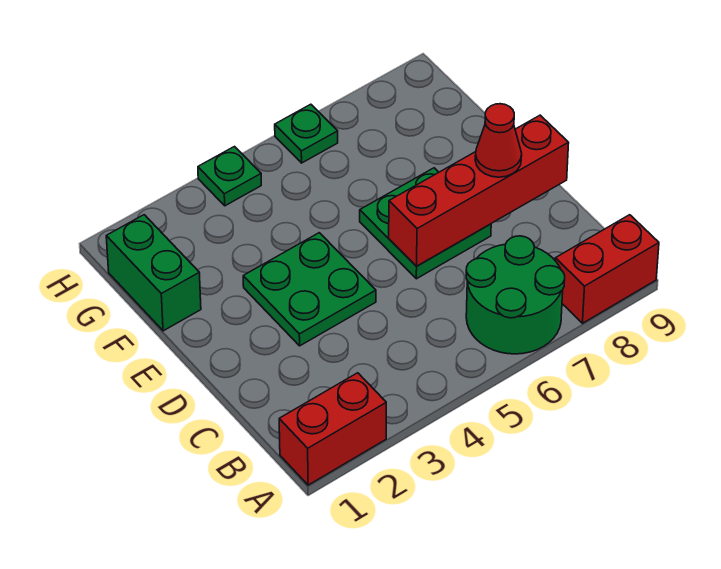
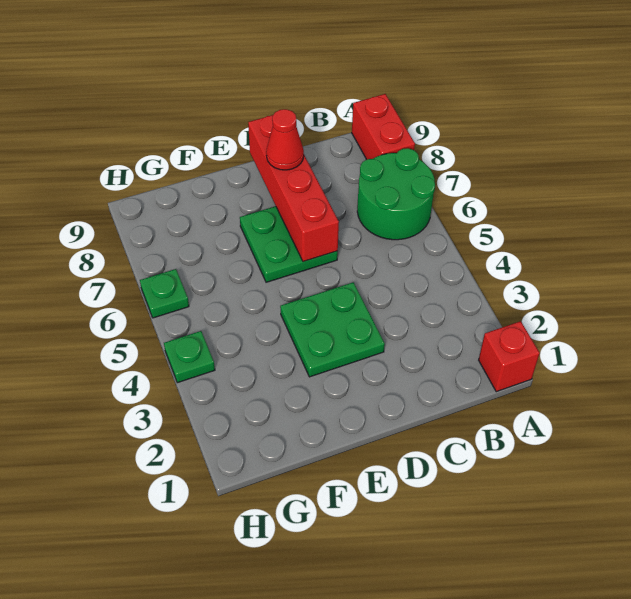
red brick A1:A2 level 1 -> red brick A1 level 1
green brick F1:G1 level 1 -> none

